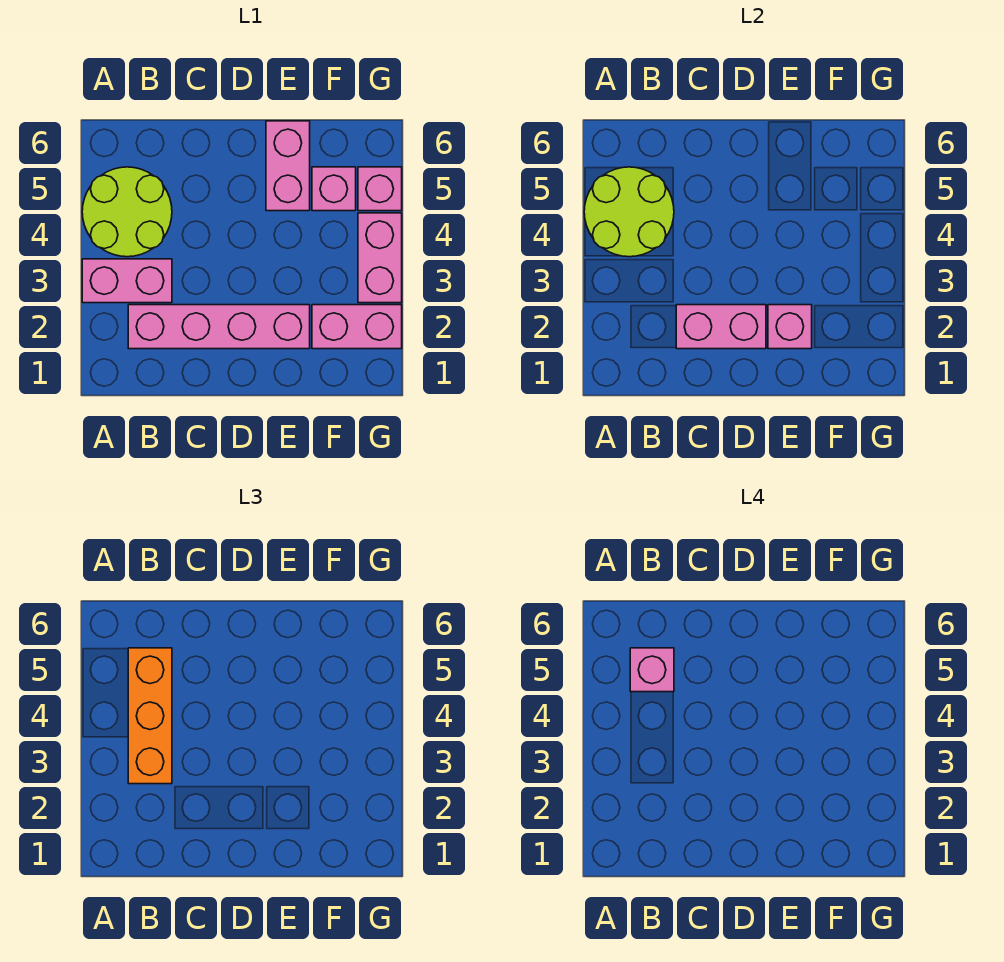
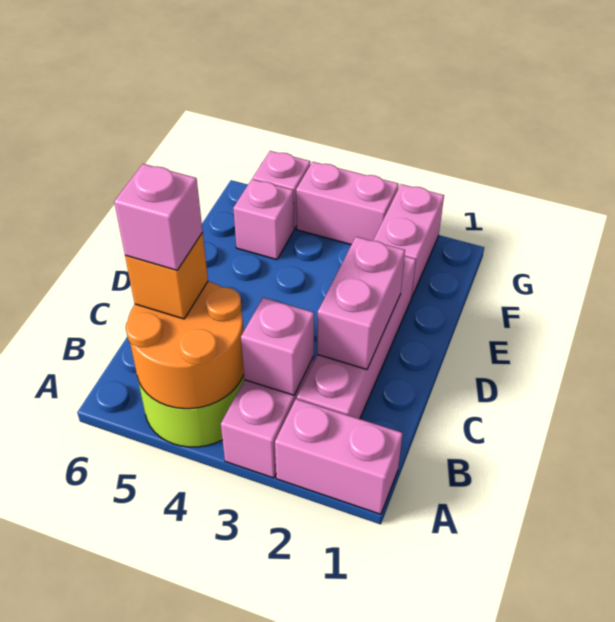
lime round brick A4:B5 level 2 -> orange round brick A4:B5 level 2
orange brick B3:B5 level 3 -> orange brick B5 level 3
pink brick E2 level 2 -> pink brick B3 level 2
pink brick E5:E6 level 1 -> pink brick A1:A2 level 1

